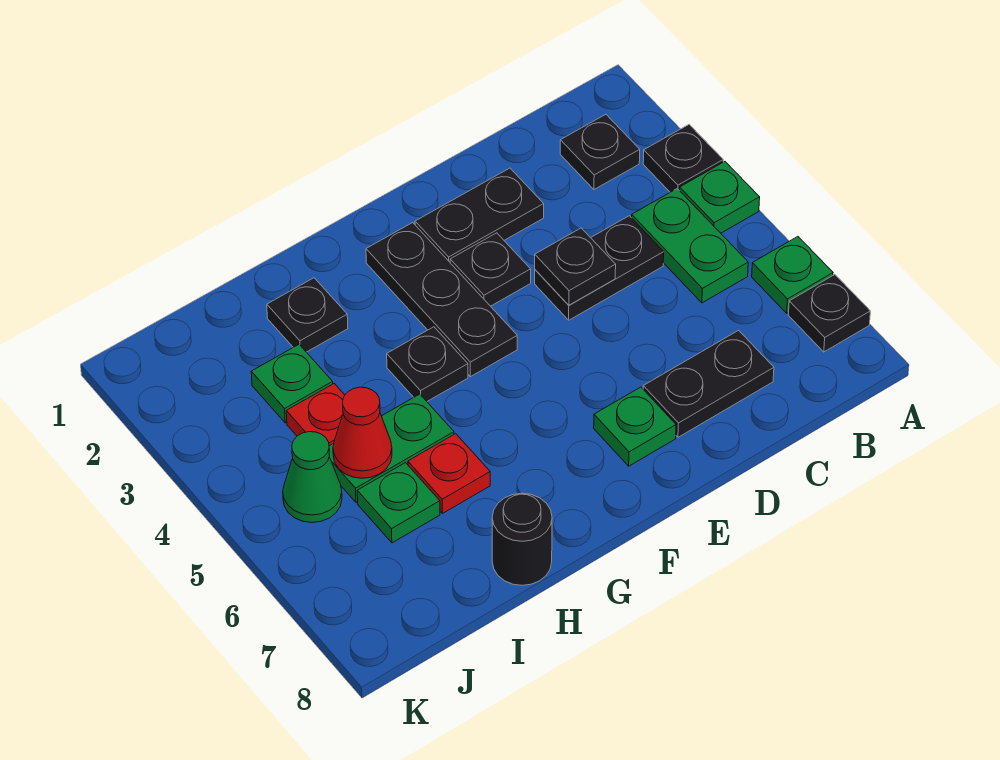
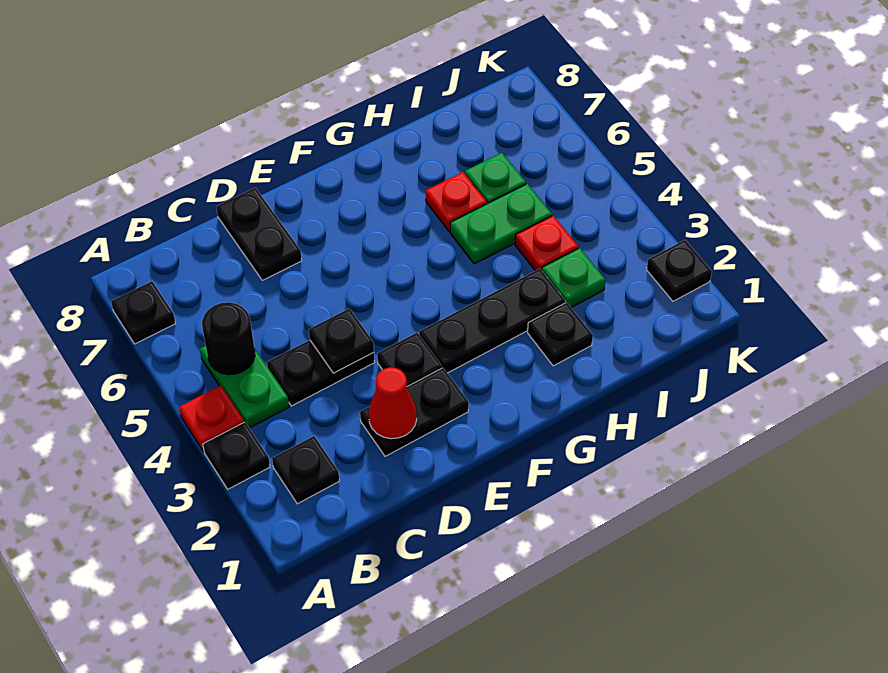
green plate A4 level 1 -> red plate A4 level 1
green plate A6 level 1 -> none
black plate C7:D7 level 1 -> black plate D7:D8 level 1
green plate E7 level 1 -> none
black plate F2:F4 level 1 -> black plate F3:H3 level 1
black plate G4 level 1 -> black plate K2 level 1
black round brick H8 level 1 -> black round brick B5 level 2
red cone I5 level 2 -> red cone D2 level 2
green cone J5 level 1 -> none

